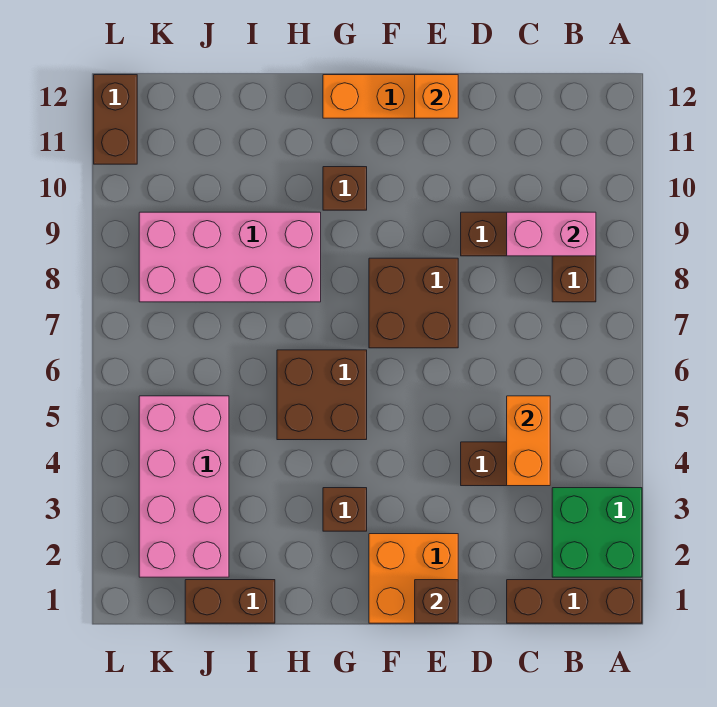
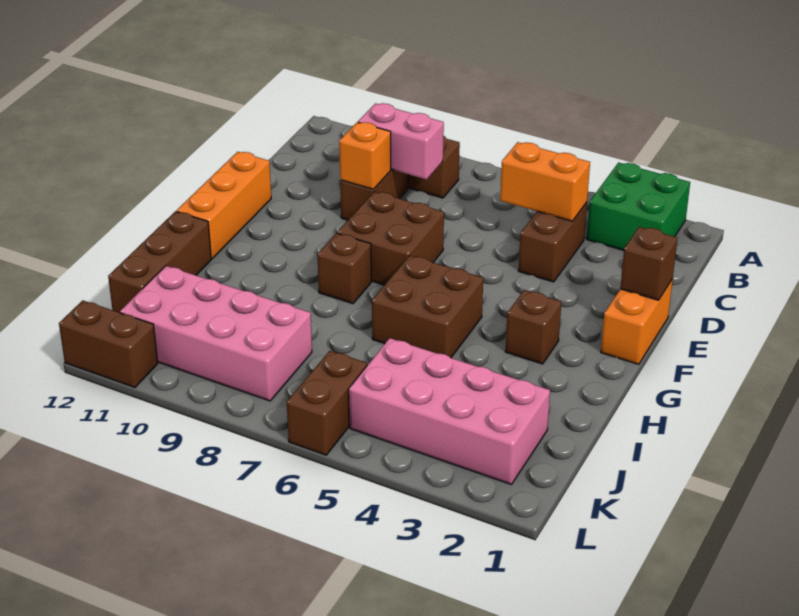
brown brick A1:C1 level 1 -> brown brick H12:J12 level 1
pink brick B9:C9 level 2 -> pink brick C8:C9 level 2
orange brick E1:F2 level 1 -> orange brick E1:F1 level 1
orange brick E12 level 2 -> orange brick D9 level 2
brown brick G10 level 1 -> brown brick G8 level 1
pink brick H8:K9 level 1 -> pink brick J8:K11 level 1
brown brick I1:J1 level 1 -> brown brick K6:L6 level 1

